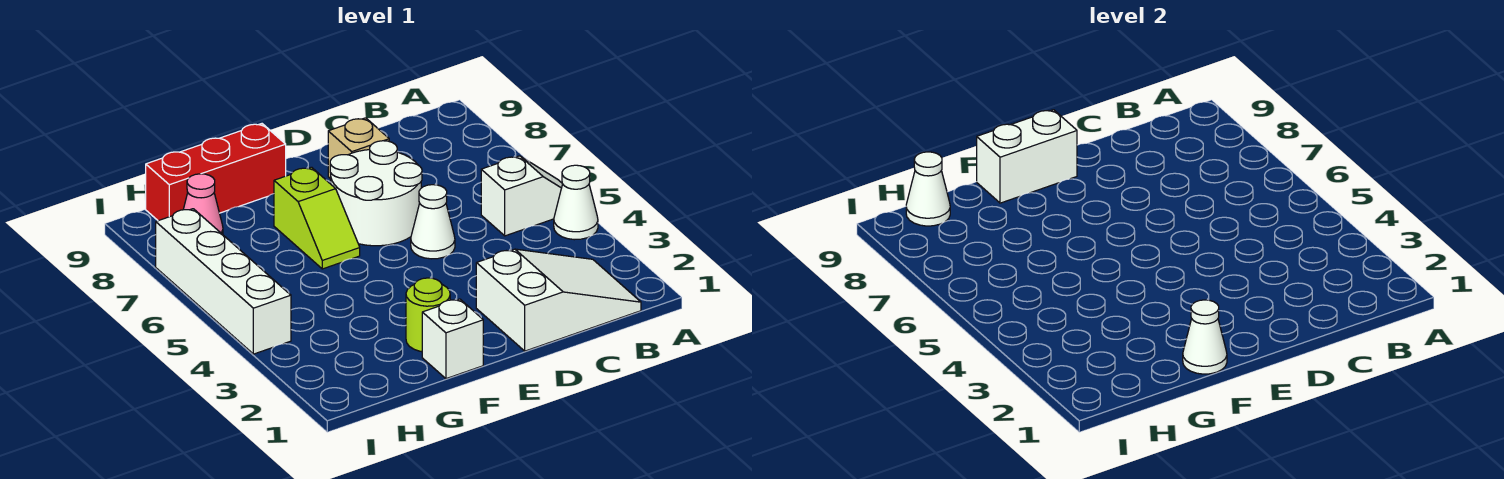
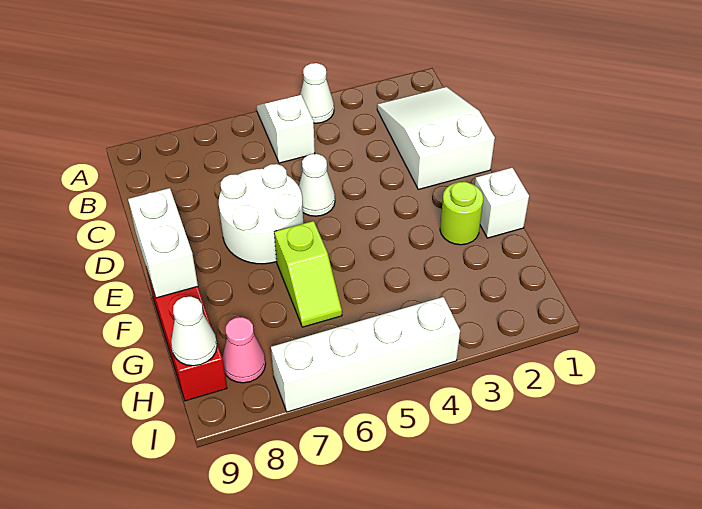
tan brick D8 level 1 -> none
white cone F1 level 2 -> none
lime slope F6:F7 level 1 top 7 -> lime slope F6:G6 level 1 top F

